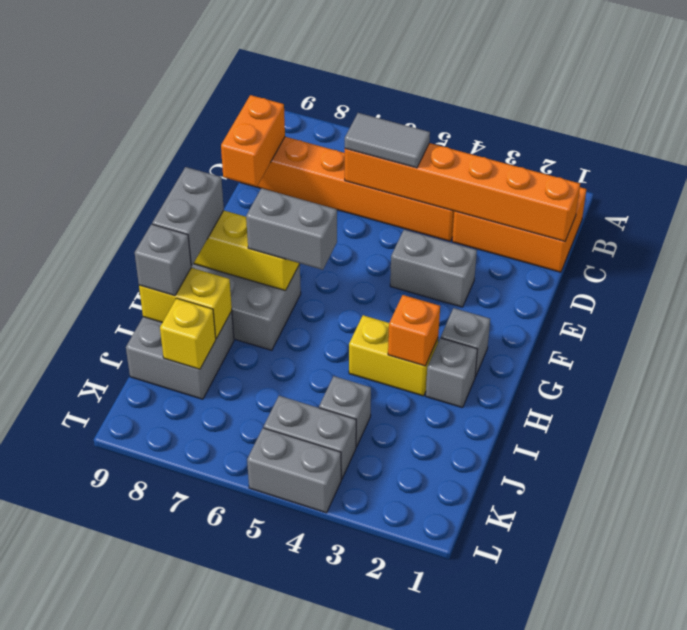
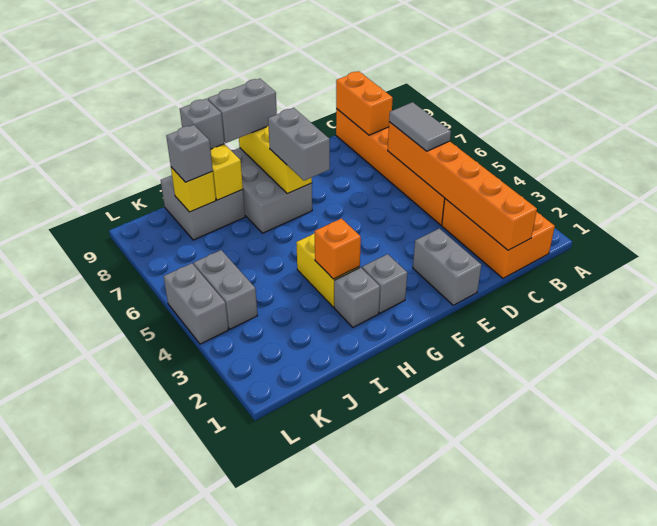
orange brick C9:D9 level 2 -> orange brick C8:C9 level 2
grey brick E3:E4 level 1 -> grey brick E1:E2 level 1
grey brick J4 level 1 -> grey brick J8 level 3

